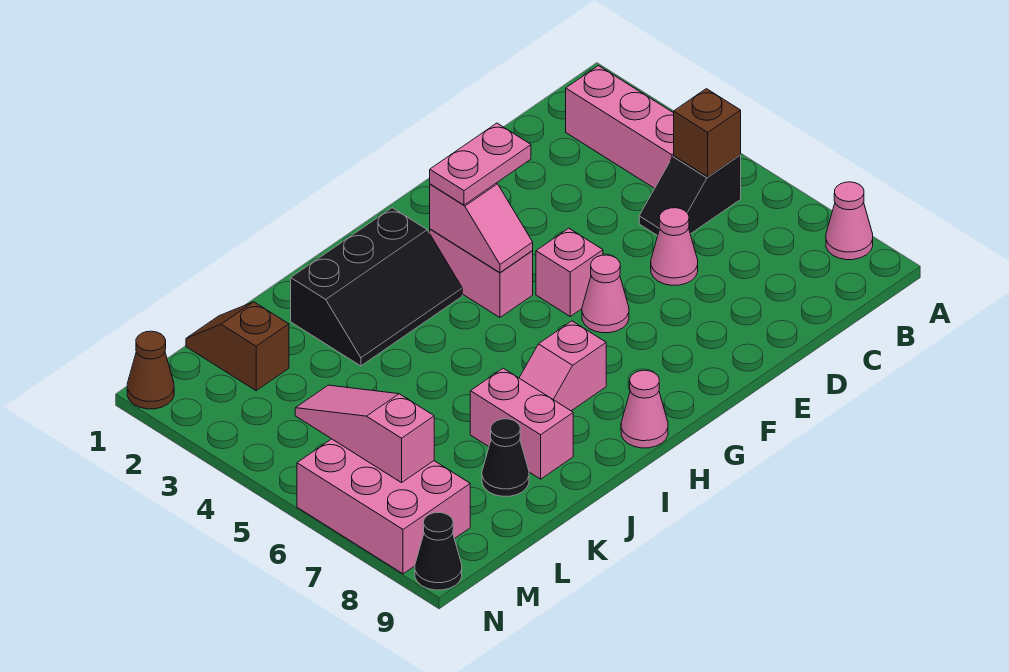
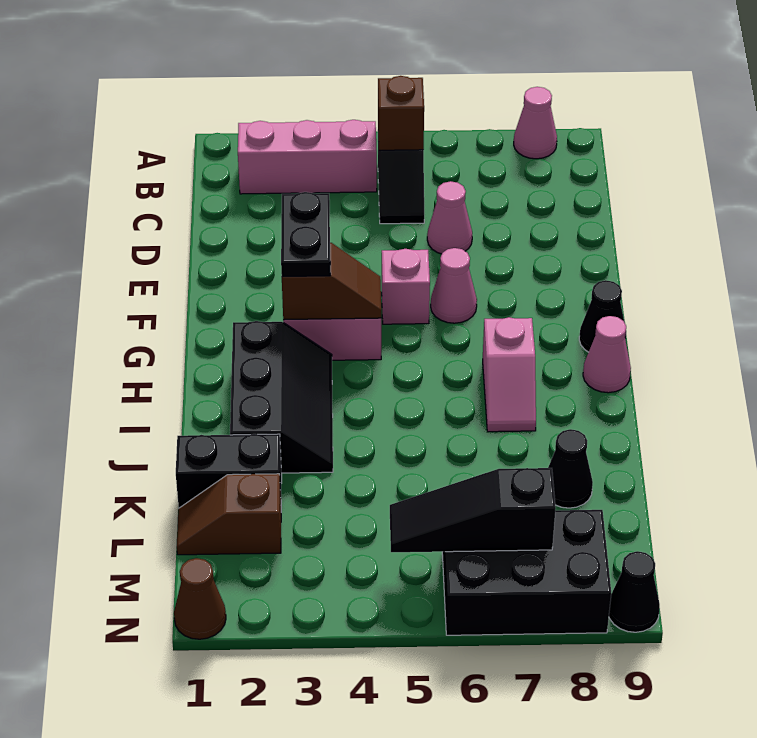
pink plate F3:G3 level 3 -> black plate F3:G3 level 3
pink slope G3:G4 level 2 top 3 -> brown slope G3:G4 level 2 top 3
none -> black cone G9 level 1
pink brick J7:J8 level 1 -> none
none -> black brick K1:K2 level 1
pink slope M5:M7 level 2 top 7 -> black slope M5:M7 level 2 top 7
pink brick M6:N8 level 1 -> black brick M6:N8 level 1

